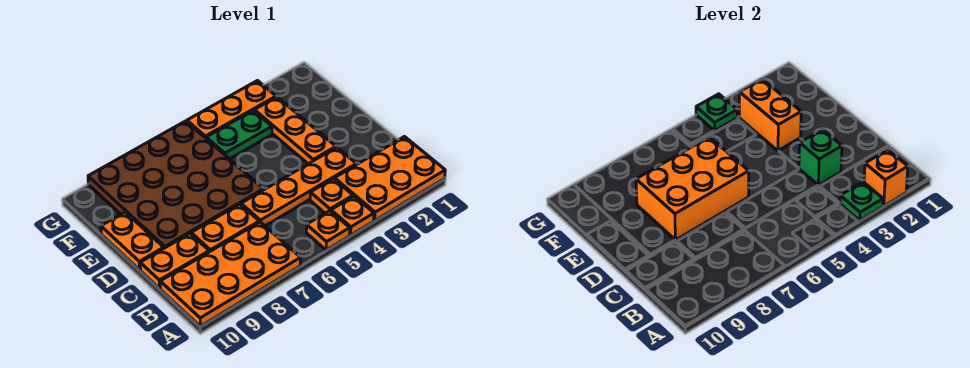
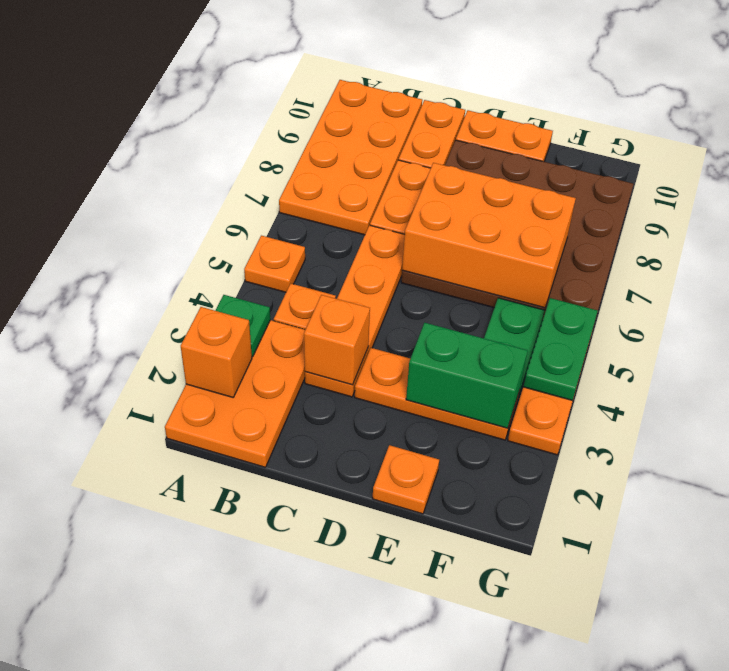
orange plate A4 level 1 -> orange plate E1 level 1
green brick C3 level 2 -> orange brick C3 level 2
orange brick D6:E8 level 2 -> orange brick D6:F7 level 2
orange brick E3:F3 level 2 -> green brick E3:F3 level 2
green plate G4 level 2 -> green plate G4:G5 level 2

